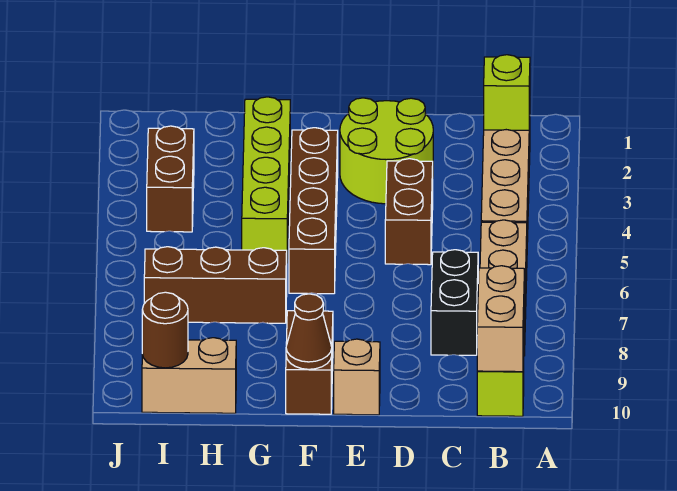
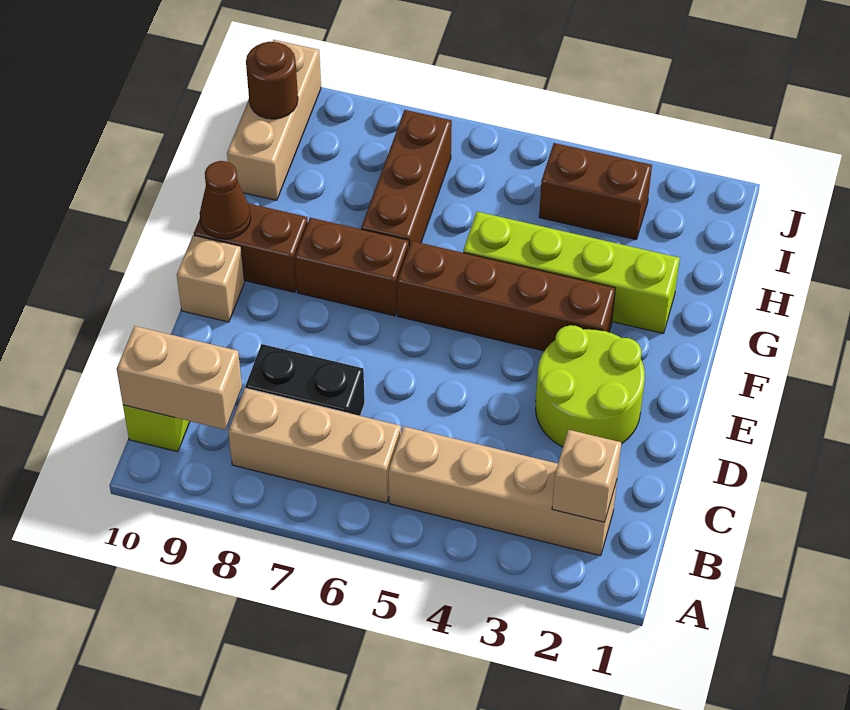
lime brick B2 level 2 -> tan brick B2 level 2
brown brick D4:D5 level 1 -> brown brick F7:F8 level 1
tan brick H10:I10 level 1 -> tan brick H10:J10 level 1

